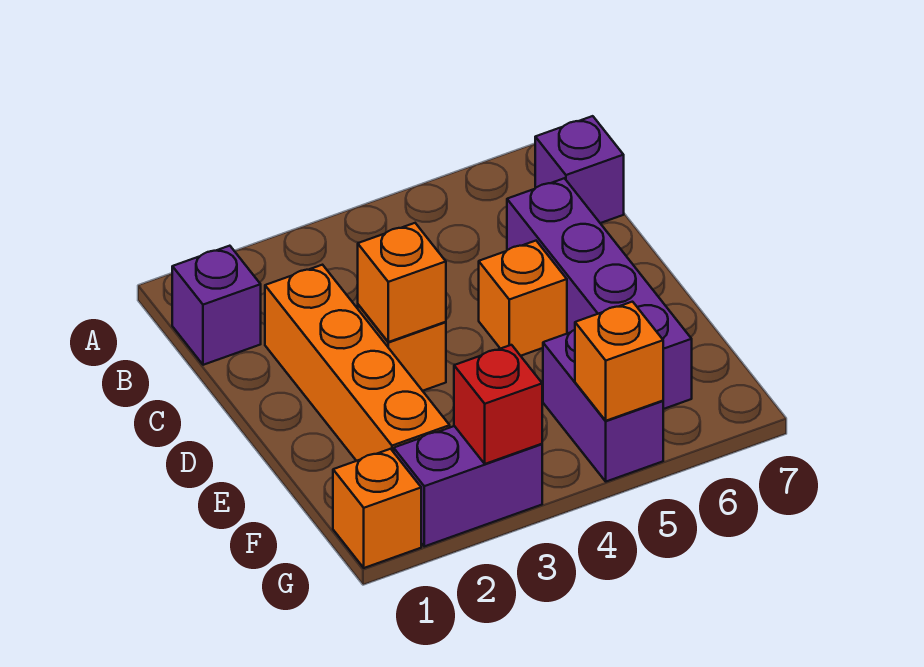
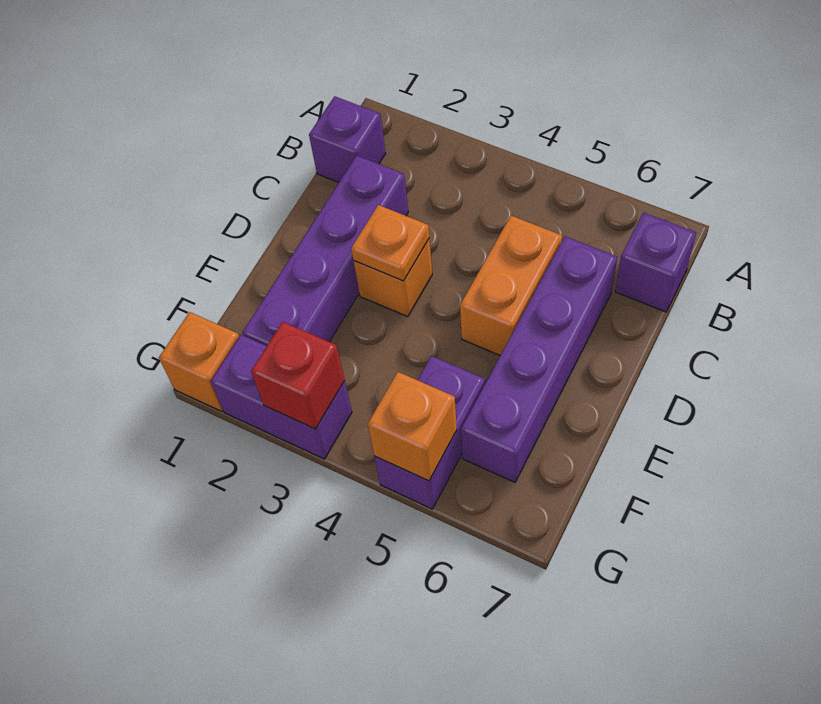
orange brick C2:F2 level 1 -> purple brick C2:F2 level 1
orange brick D3 level 2 -> orange plate D3 level 2
orange brick D5 level 1 -> orange brick C5:D5 level 1

